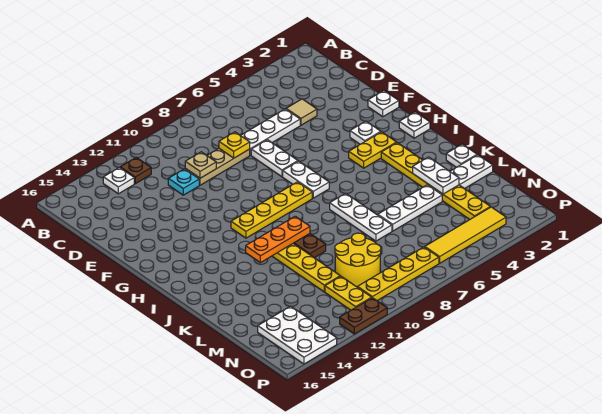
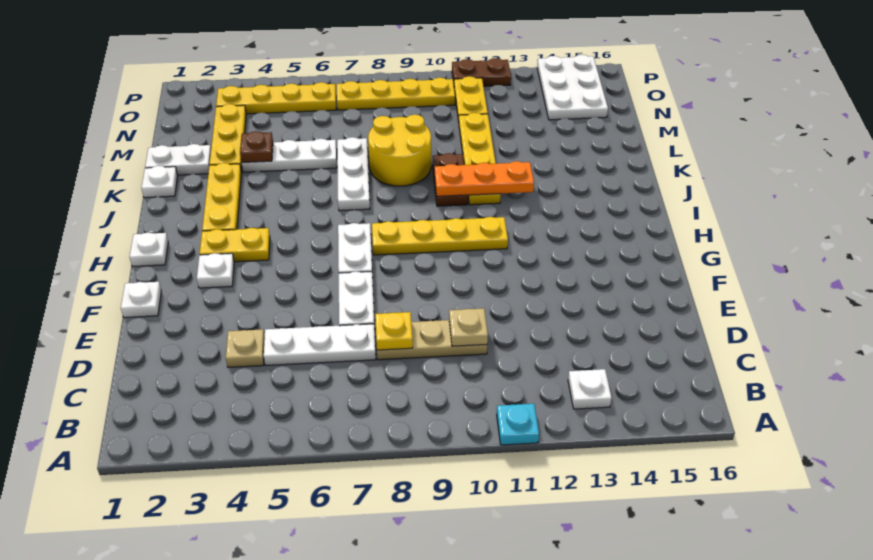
brown plate B12 level 1 -> brown plate L4 level 2
tan tile D4 level 1 -> tan plate D4 level 1
cyan plate D11 level 1 -> cyan plate A11 level 1
white plate K3:L3 level 2 -> none
yellow round brick M9:N10 level 1 -> yellow round brick K8:L9 level 1
yellow tile O3:O6 level 1 -> yellow plate O3:O6 level 1

